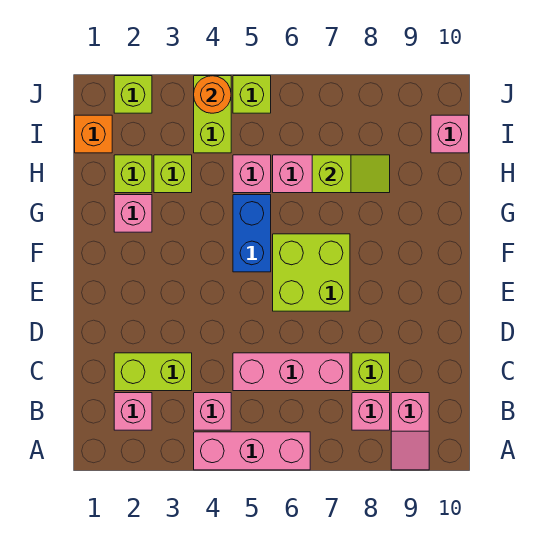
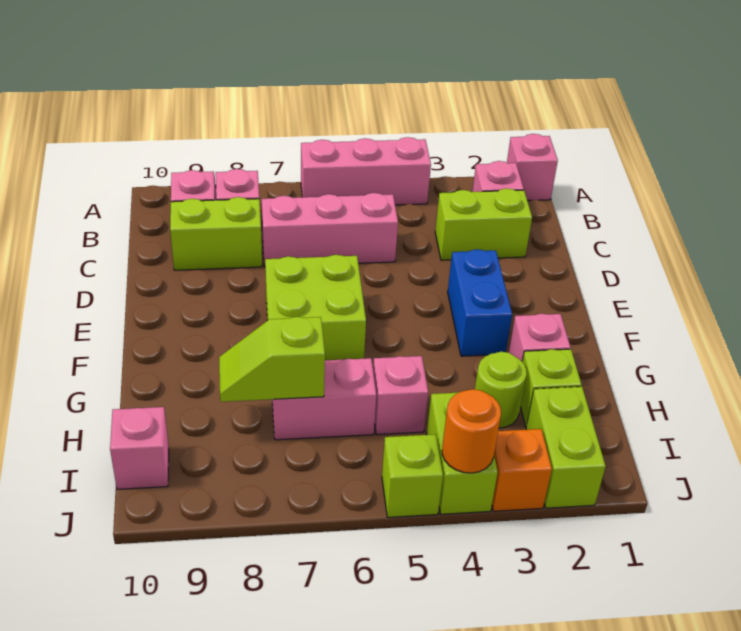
pink brick B4 level 1 -> pink brick A1 level 1
lime brick C8 level 1 -> lime brick C8:C9 level 1
blue brick F5:G5 level 1 -> blue brick E3:F3 level 1
lime brick H3 level 1 -> lime round brick H3 level 1
orange brick I1 level 1 -> orange brick J3 level 1
lime brick J2 level 1 -> lime brick I2:J2 level 1

